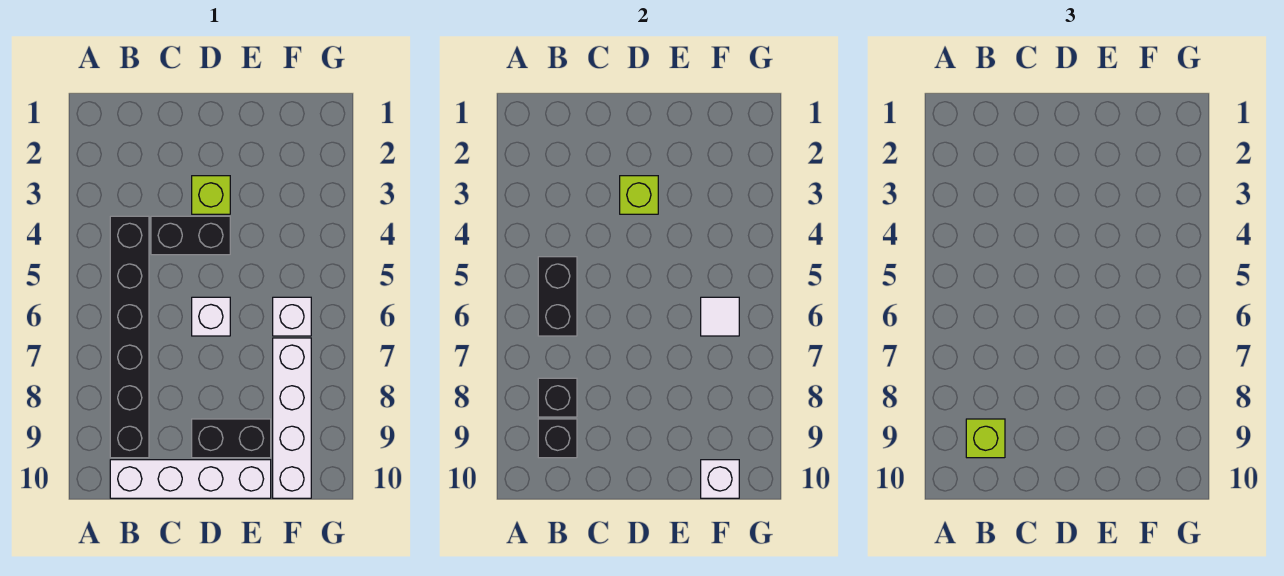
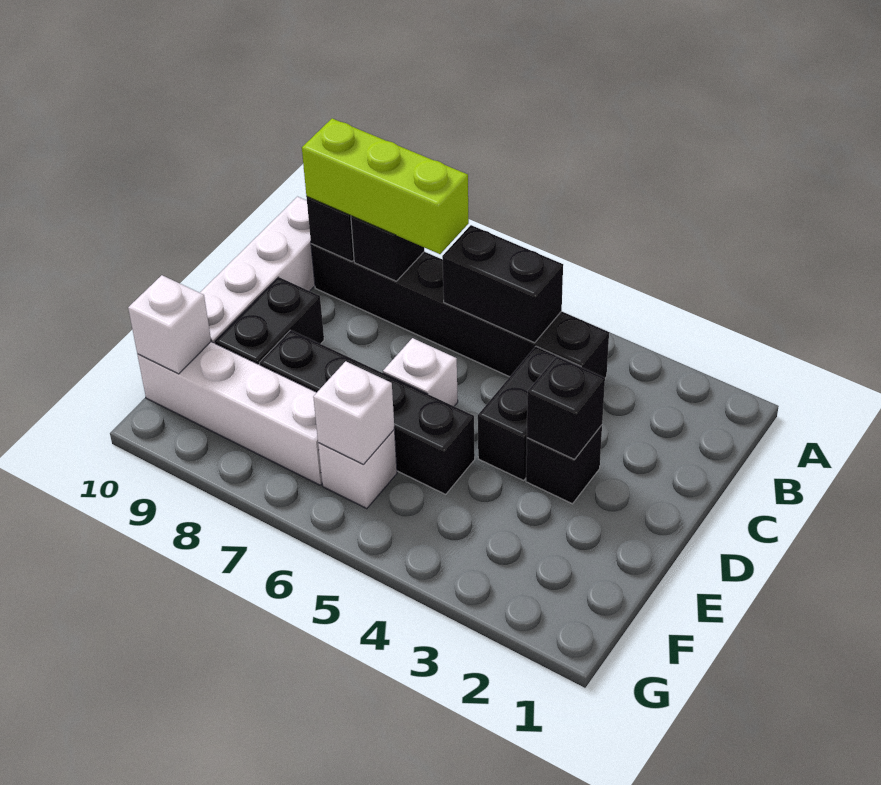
lime brick B9 level 3 -> lime brick B7:B9 level 3
lime brick D3 level 1 -> black brick D3 level 1
lime brick D3 level 2 -> black brick D3 level 2
none -> black brick E5:E8 level 1
white tile F6 level 2 -> white brick F6 level 2

